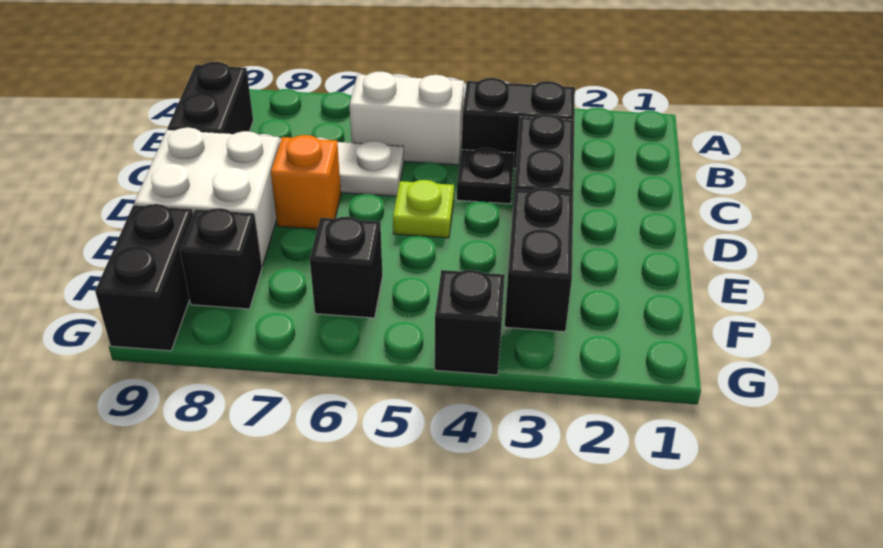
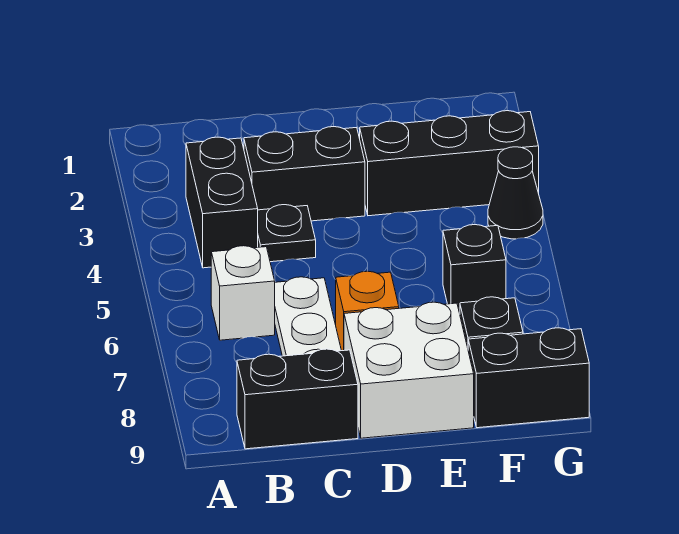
white brick B5:B6 level 1 -> white brick B6 level 1
lime plate D5 level 1 -> none
black brick E3:F3 level 1 -> black brick E3:G3 level 1
black brick G4 level 1 -> black cone G4 level 1

